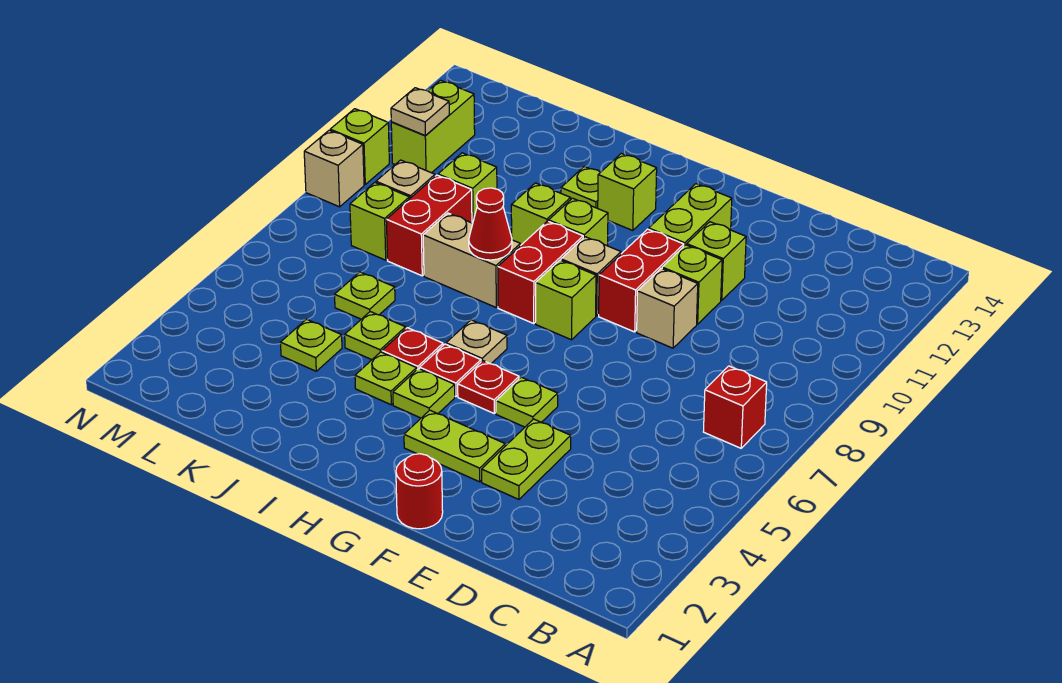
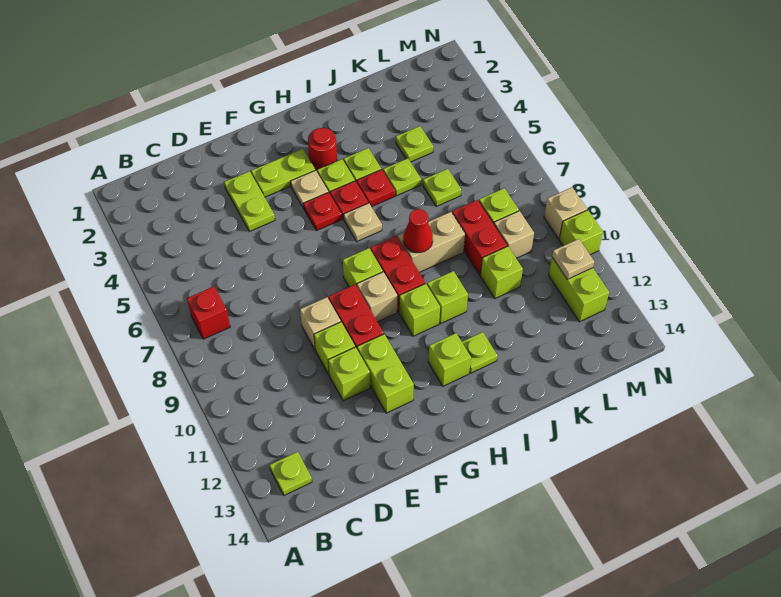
red round brick F1 level 1 -> red round brick H3 level 1
lime plate F5 level 1 -> lime plate B13 level 1
none -> tan plate G4 level 1

